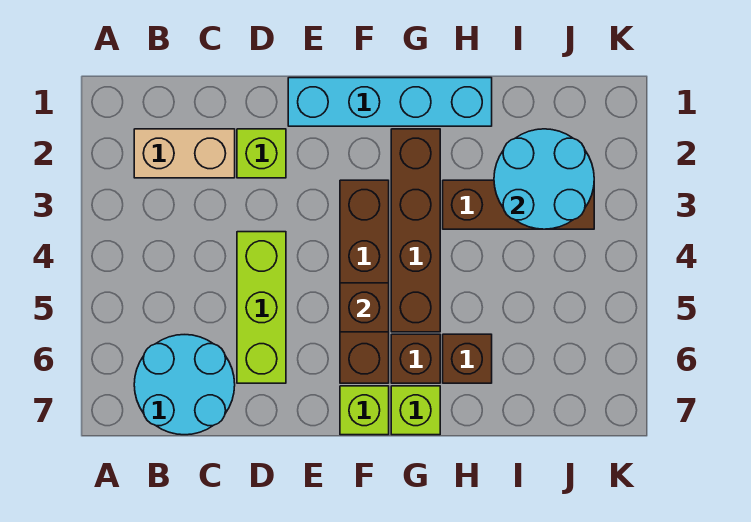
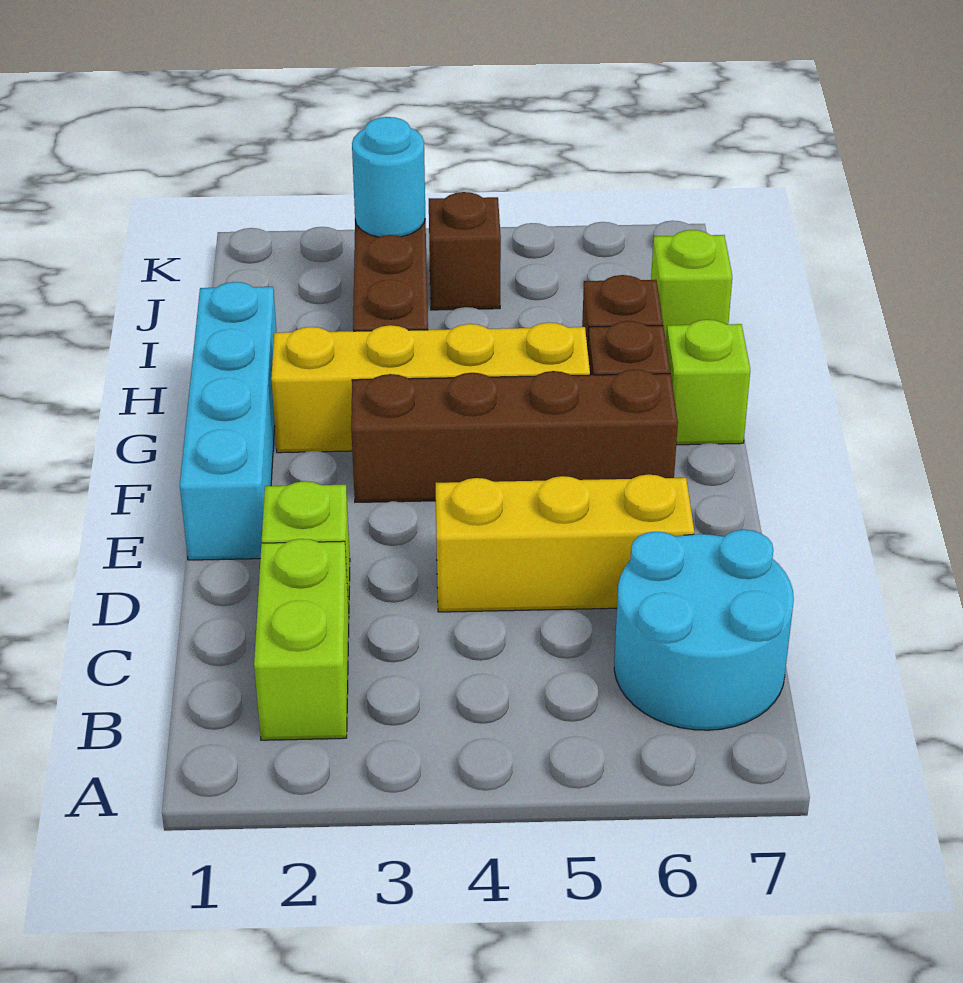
tan brick B2:C2 level 1 -> lime brick B2:C2 level 1
lime brick D4:D6 level 1 -> yellow brick D4:D6 level 1
brown brick F5 level 2 -> brown brick J4 level 1
lime brick F7 level 1 -> lime brick I7 level 1
brown brick G2:G5 level 1 -> yellow brick G2:G5 level 1
cyan round brick I2:J3 level 2 -> cyan round brick J3 level 2

